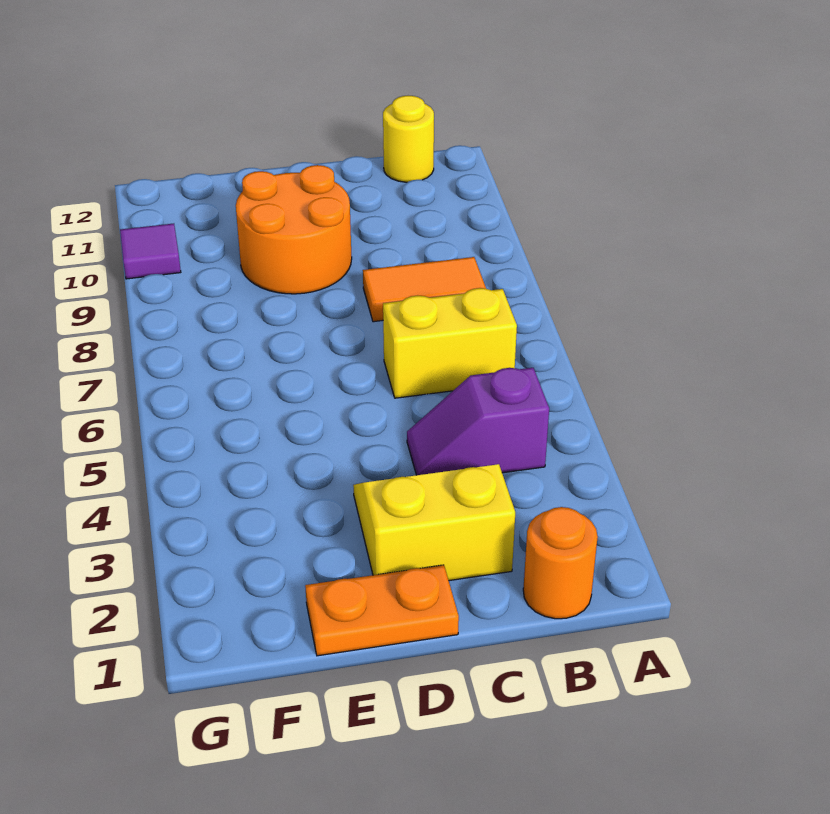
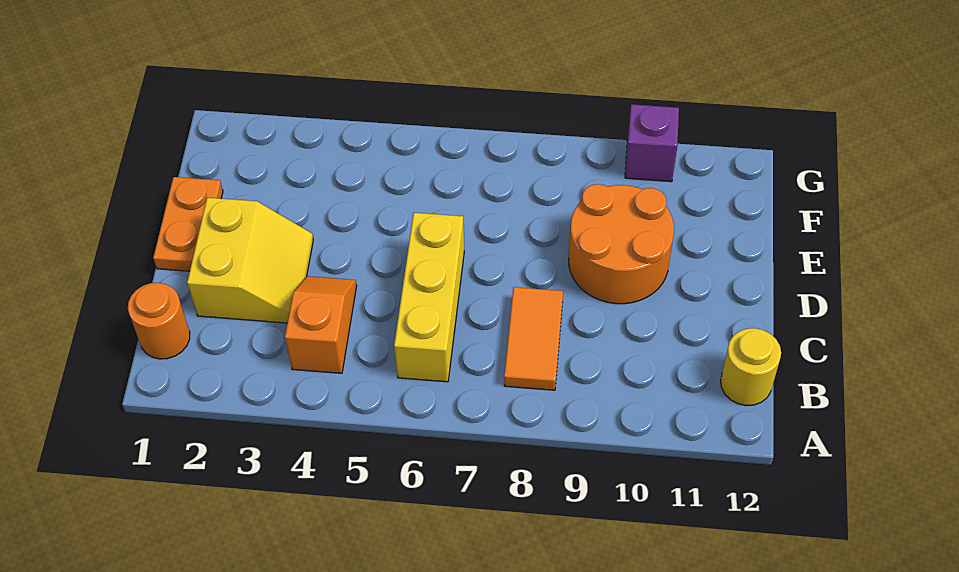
purple slope B4:C4 level 1 top B -> orange slope B4:C4 level 1 top B
yellow brick B6:C6 level 1 -> yellow brick B6:D6 level 1
purple tile G10 level 1 -> purple brick G10 level 1

